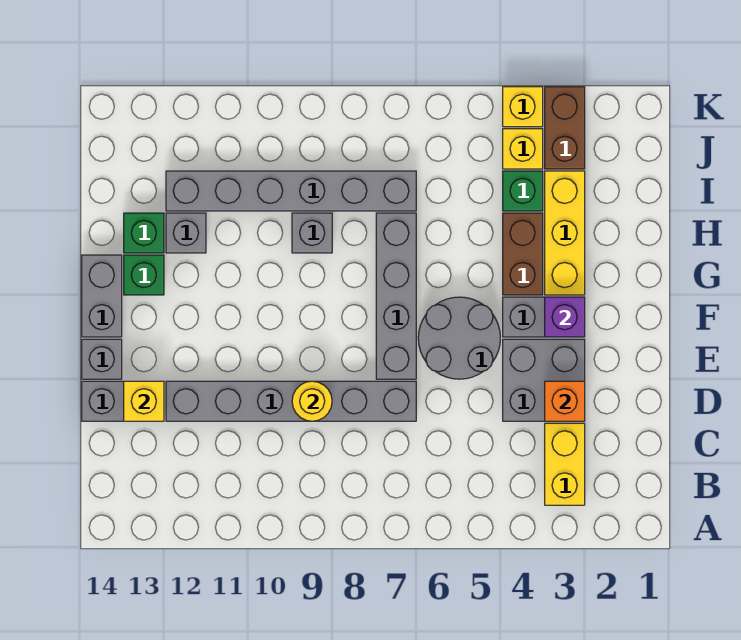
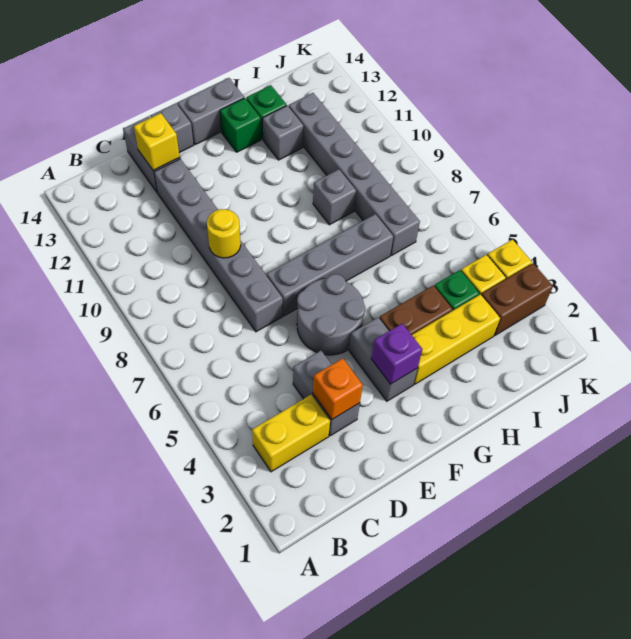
grey brick D3:E4 level 1 -> grey brick D3:D4 level 1

